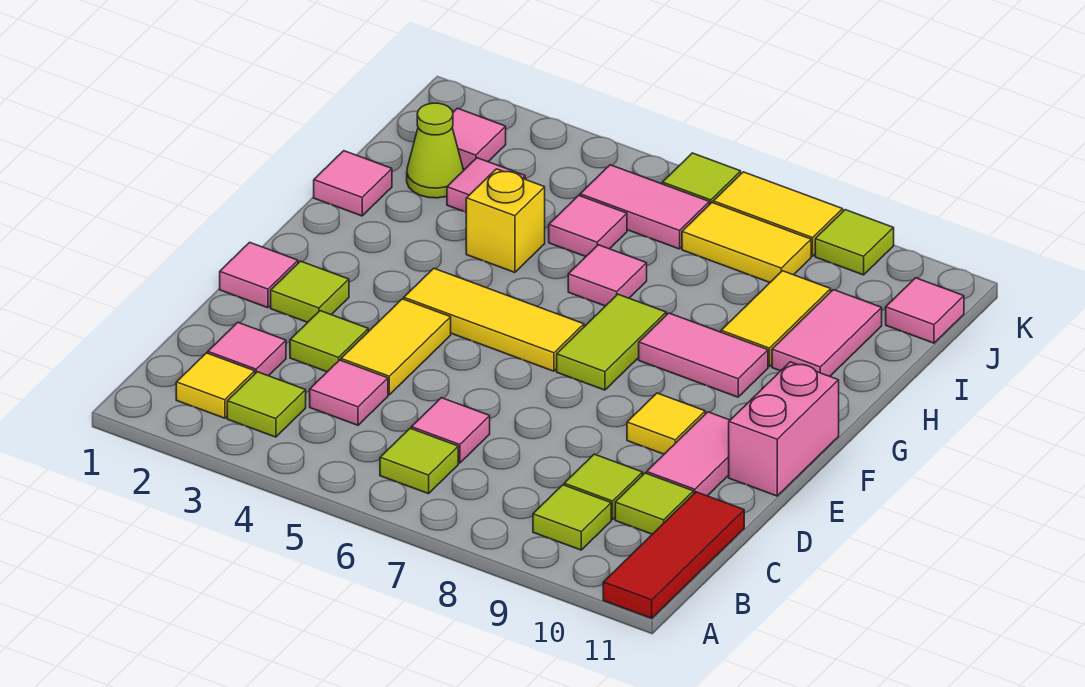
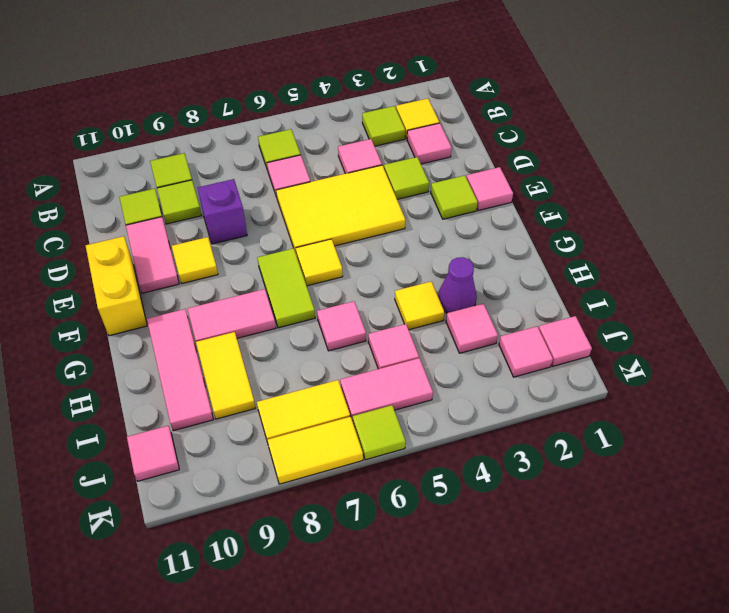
red tile A11:C11 level 1 -> none
yellow tile D4:E4 level 1 -> yellow tile D4:E6 level 1
none -> purple brick D8 level 1
pink brick E11:F11 level 1 -> yellow brick E11:F11 level 1
yellow tile F4:F6 level 1 -> yellow tile F6 level 1
pink tile H1 level 1 -> pink tile J1 level 1
none -> purple cone H3 level 1
yellow brick H4 level 1 -> yellow tile H4 level 1
pink tile H10:I10 level 1 -> pink tile G10:I10 level 1
lime cone I2 level 1 -> none
lime tile K9 level 1 -> none

